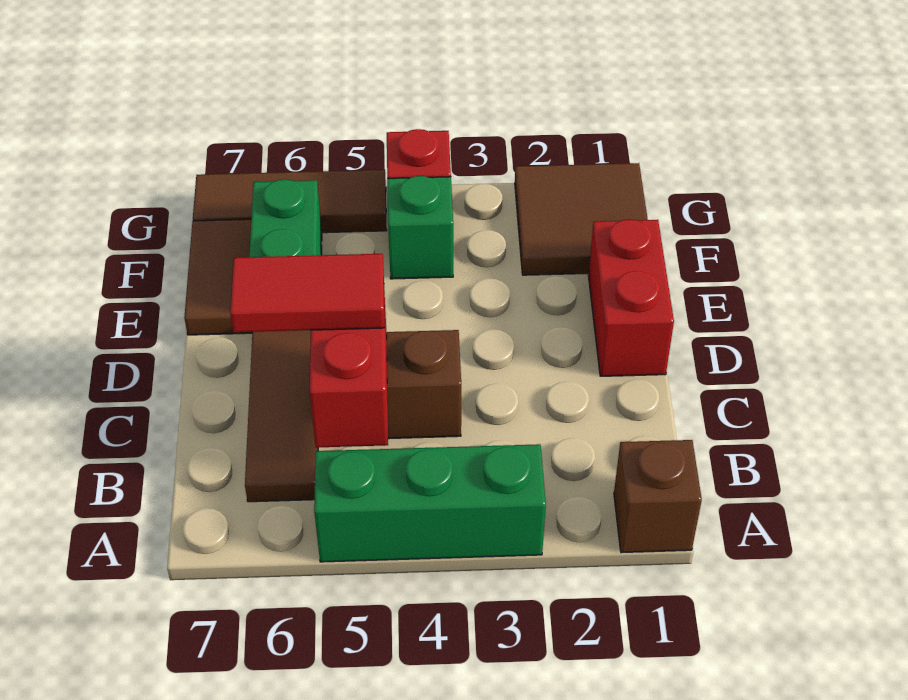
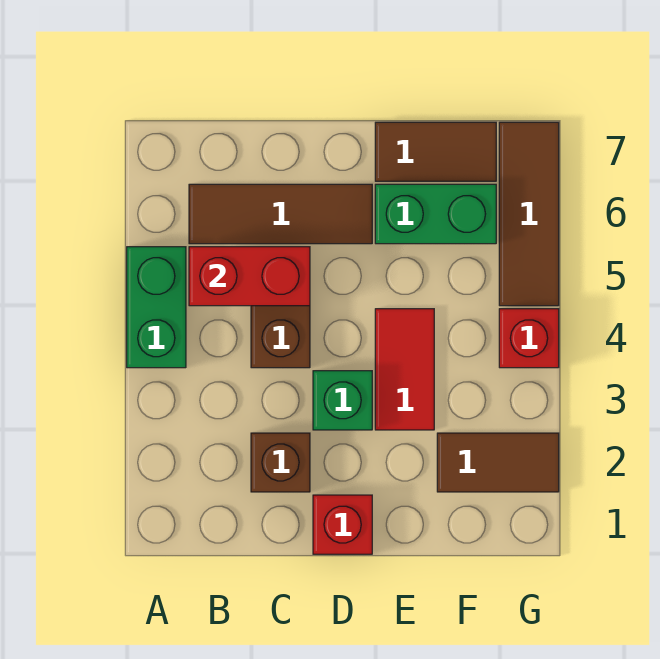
brown brick A1 level 1 -> brown brick C2 level 1
green brick A3:A5 level 1 -> green brick A4:A5 level 1
red tile C5:C6 level 3 -> red tile E3:E4 level 1
red brick D1:E1 level 1 -> red brick D1 level 1
brown tile F1:G2 level 1 -> brown tile F2:G2 level 1
green brick F4 level 1 -> green brick D3 level 1

